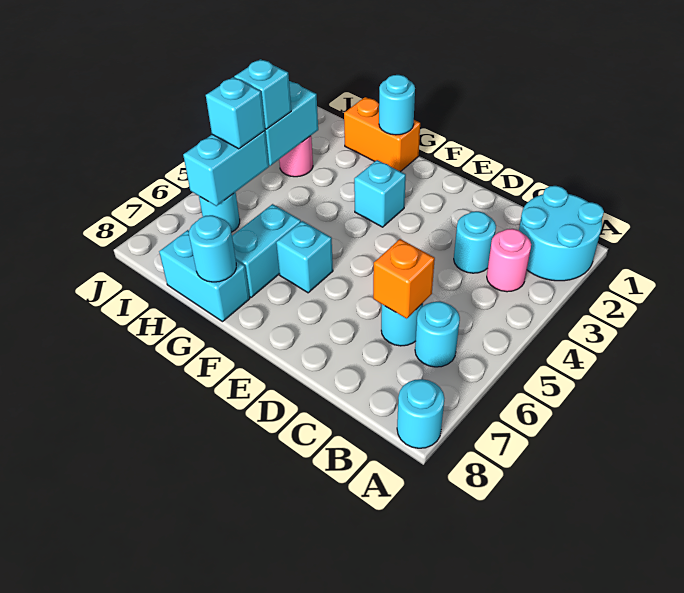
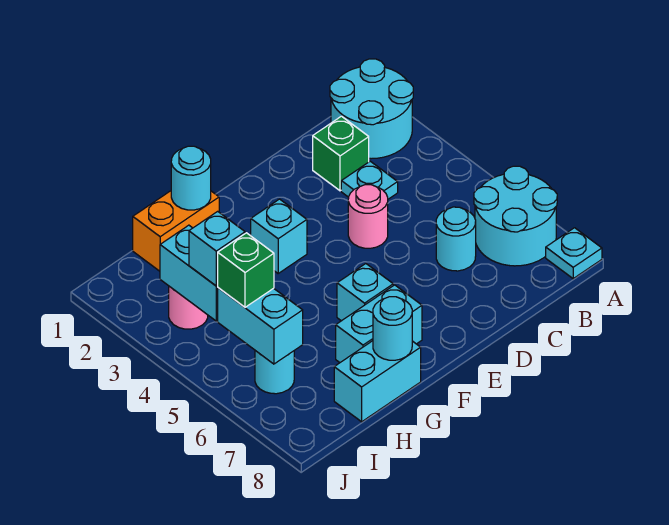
cyan round brick A8 level 1 -> cyan plate A8 level 1
pink round brick B3 level 1 -> pink round brick D4 level 1
cyan round brick B6 level 1 -> cyan round brick A6:B7 level 1
none -> green brick C2 level 1
cyan round brick C3 level 1 -> cyan plate C3 level 1
orange brick C6 level 2 -> none
cyan brick G6:G7 level 1 -> cyan brick F7:G7 level 1
cyan brick I5 level 3 -> green brick I5 level 3

